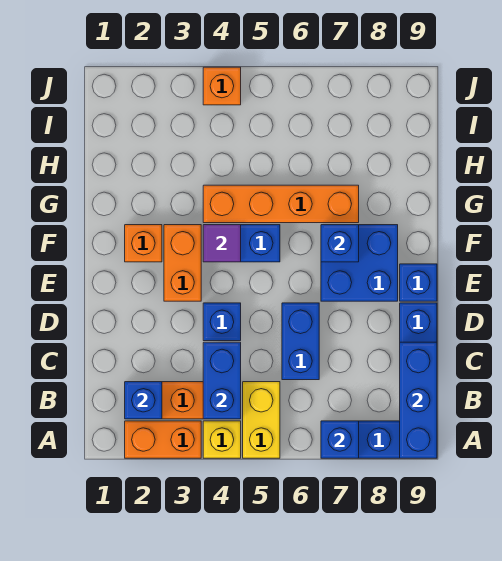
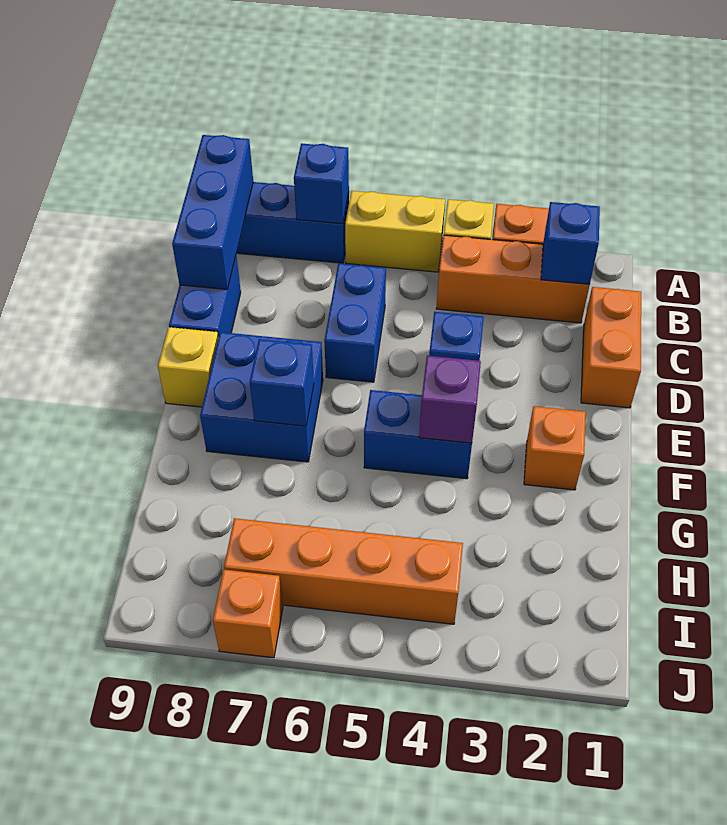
yellow brick A5:B5 level 1 -> yellow brick A5:A6 level 1
blue brick B4:C4 level 2 -> none
orange brick E3:F3 level 1 -> orange brick C1:D1 level 1
blue brick E9 level 1 -> yellow brick E9 level 1
purple tile F4 level 2 -> purple brick F4 level 2
orange brick G4:G7 level 1 -> orange brick I4:I7 level 1
orange brick J4 level 1 -> orange brick J7 level 1

